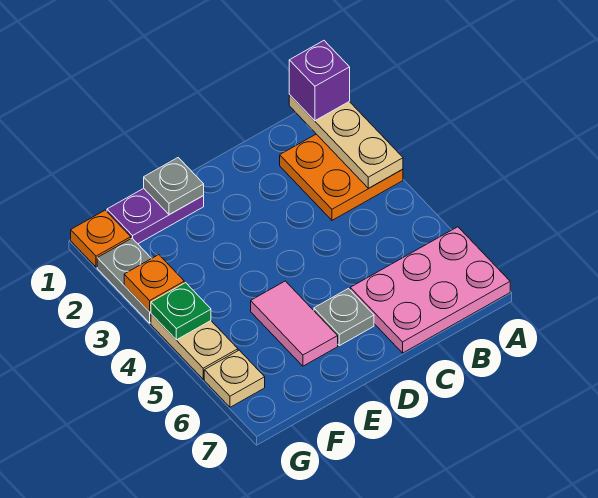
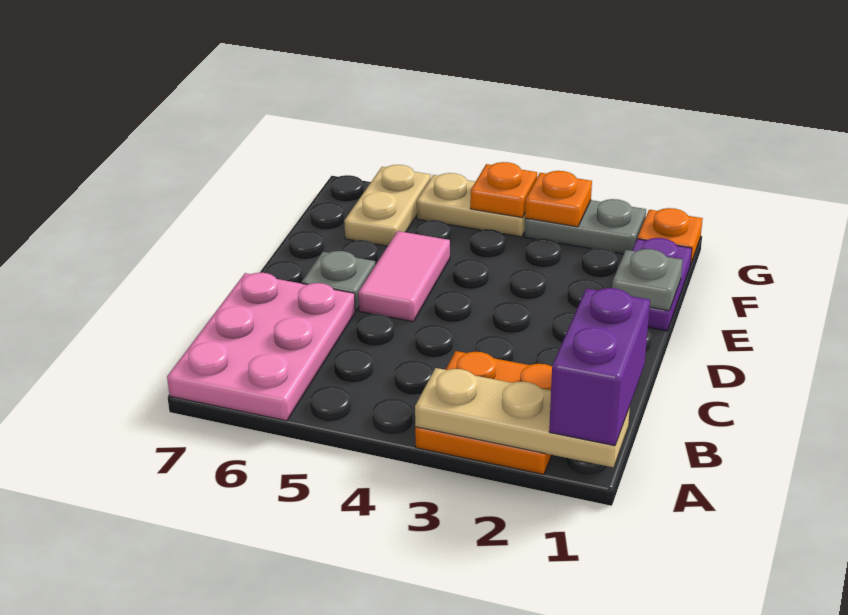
purple brick A1 level 3 -> purple brick A1:B1 level 3
pink tile E5:E6 level 1 -> pink tile D5:E5 level 1
green plate G4 level 2 -> orange plate G4 level 2
tan plate G6 level 1 -> tan plate F6:G6 level 1

